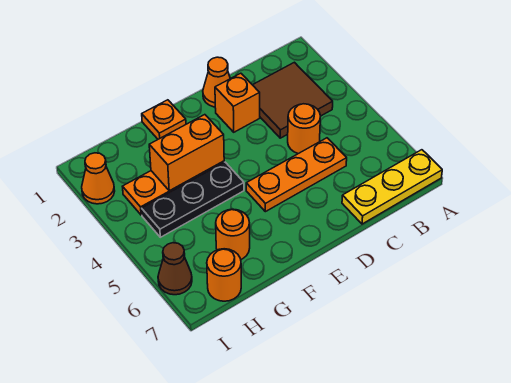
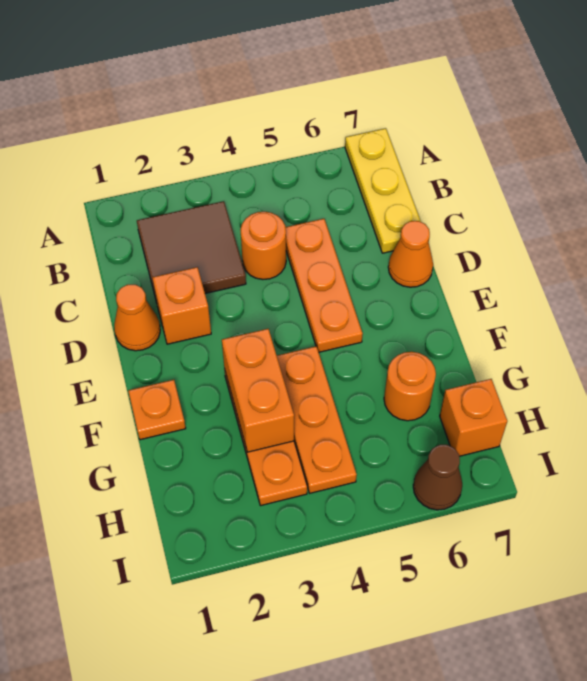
black plate F4:H4 level 1 -> orange plate F4:H4 level 1
orange round brick H7 level 1 -> orange brick H7 level 1
orange cone I2 level 1 -> orange cone D7 level 1

